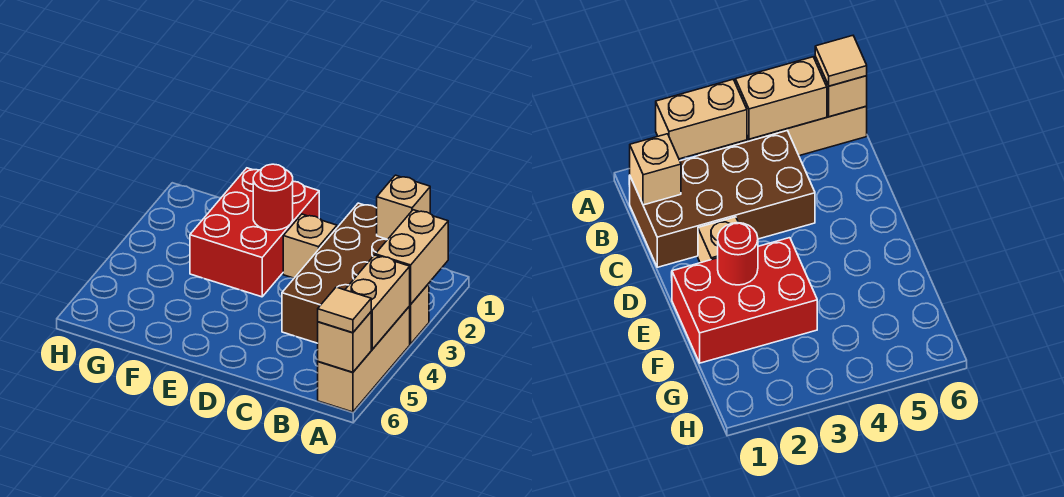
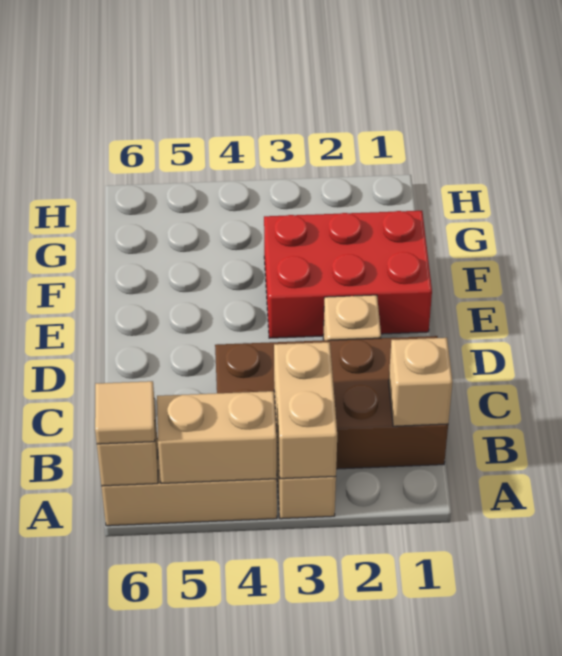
tan brick A2:A3 level 2 -> tan brick A3:B3 level 2
red round brick E2 level 2 -> none

